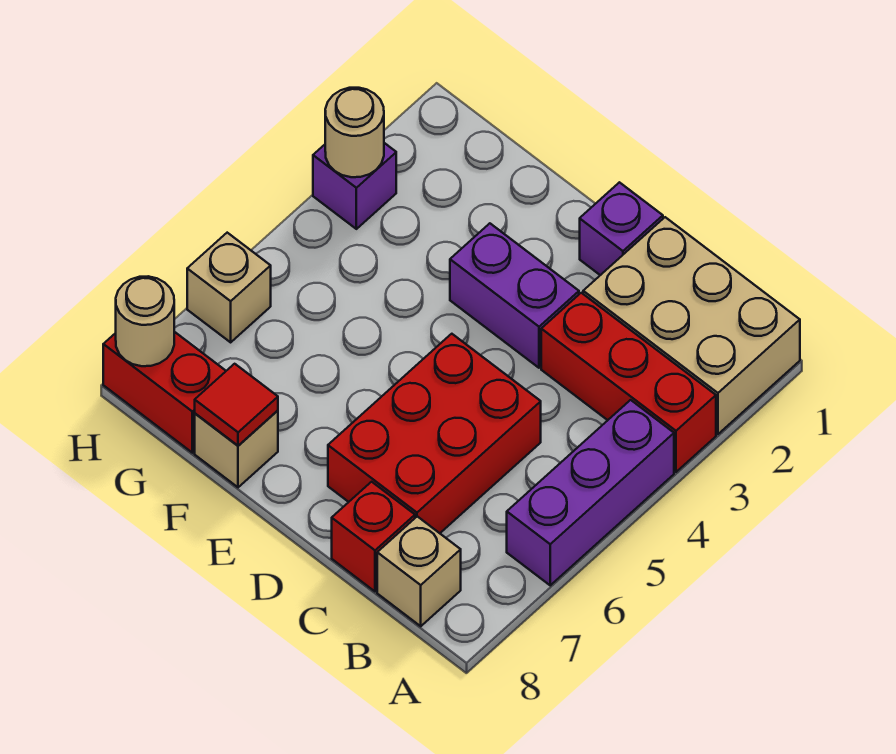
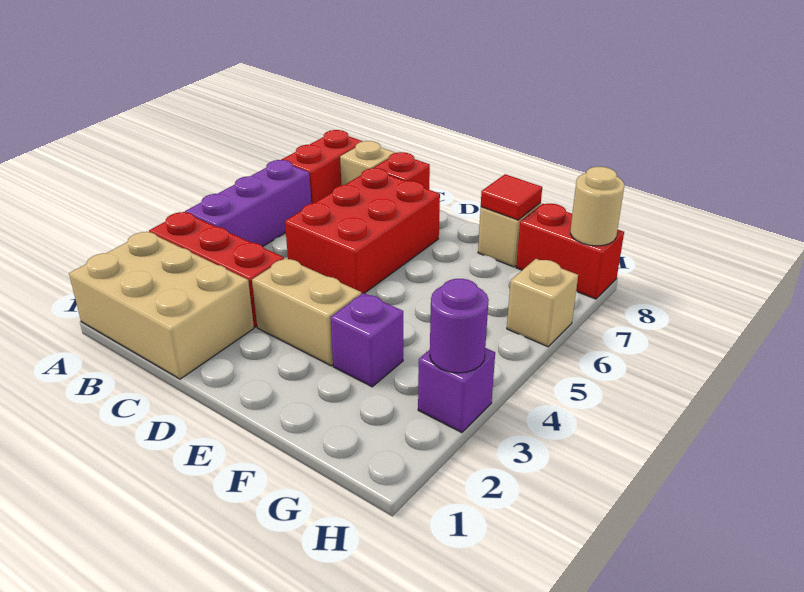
none -> red brick A7:A8 level 1
purple brick D1 level 1 -> purple brick F3 level 1
purple brick D3:E3 level 1 -> tan brick D3:E3 level 1
tan round brick H3 level 2 -> purple round brick H3 level 2

